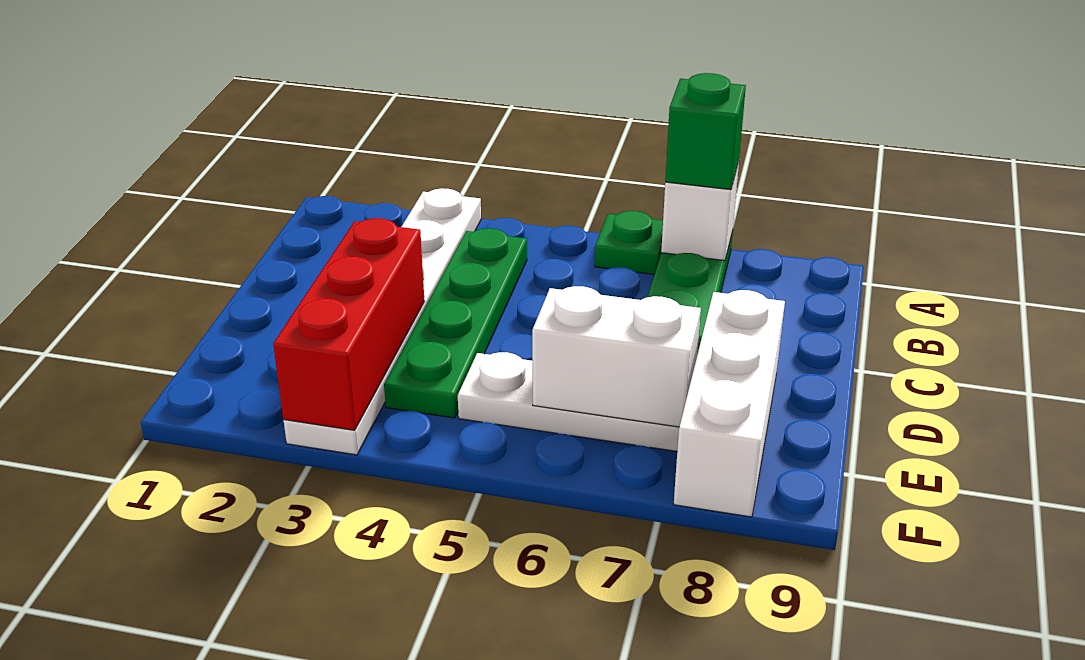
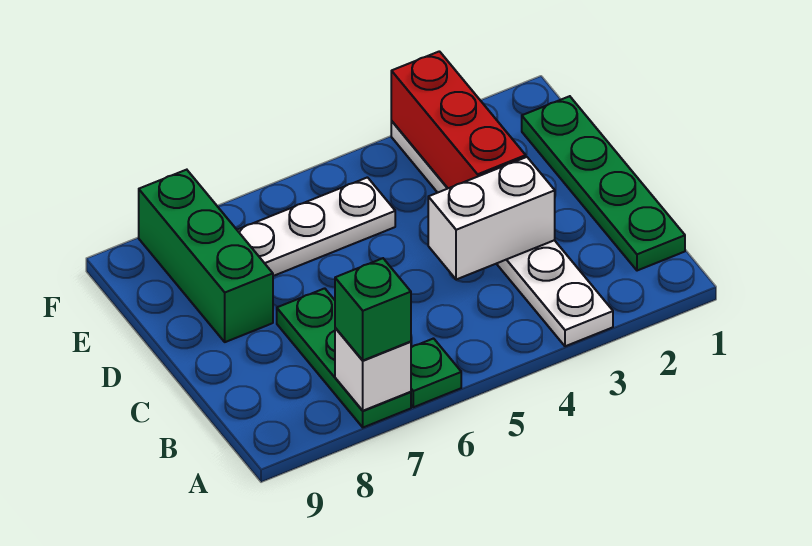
green plate B4:E4 level 1 -> green plate B1:E1 level 1
white brick D8:F8 level 1 -> green brick D8:F8 level 1
white brick E6:E7 level 2 -> white brick C3:C4 level 2

